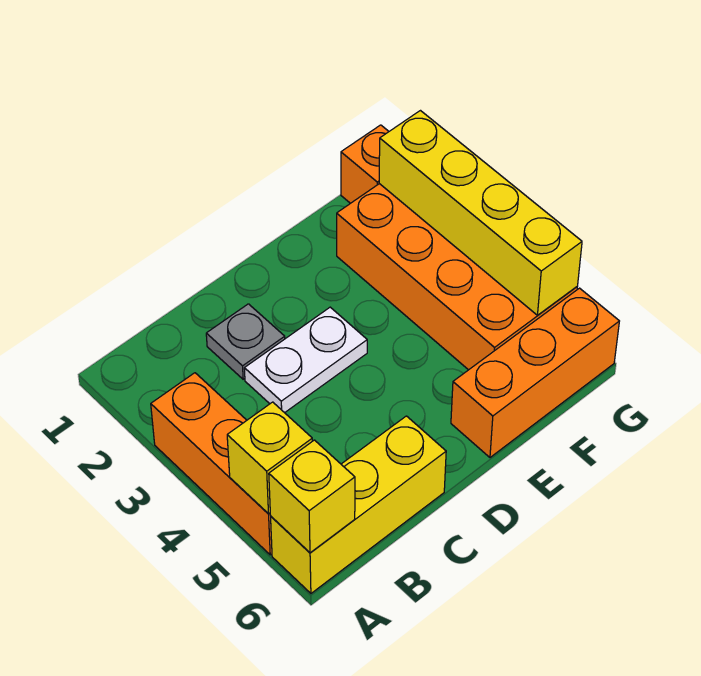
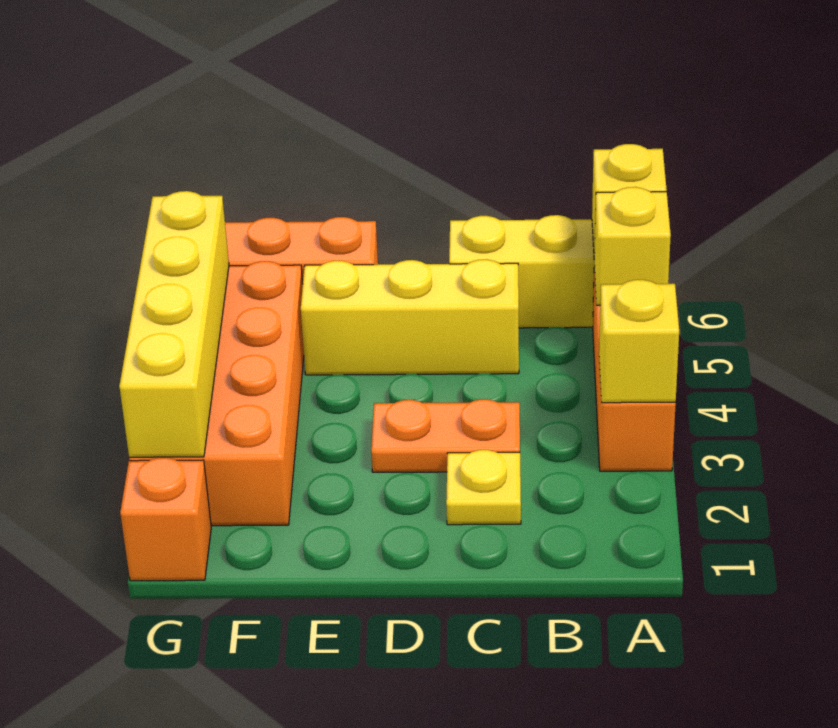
none -> yellow brick A3 level 2
grey plate C2 level 1 -> yellow plate C2 level 1
white plate C3:D3 level 1 -> orange plate C3:D3 level 1
none -> yellow brick C5:E5 level 1

